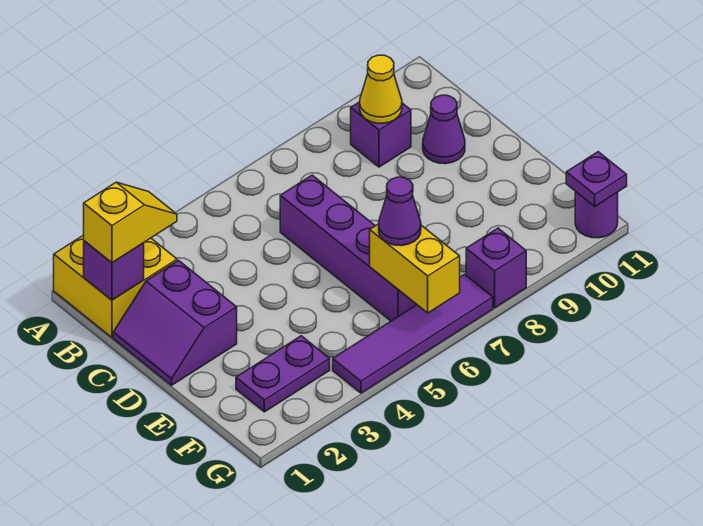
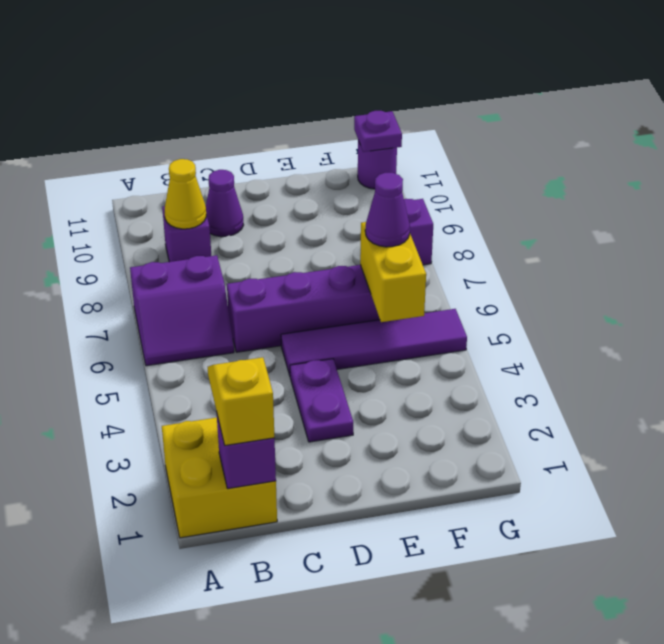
purple slope C1:D2 level 1 top 2 -> purple slope A6:B7 level 1 top 7
purple plate F2:F3 level 1 -> purple plate D3:D4 level 1
yellow brick F6:G6 level 2 -> yellow brick F5:F6 level 2
purple tile G4:G7 level 1 -> purple tile D5:G5 level 1

